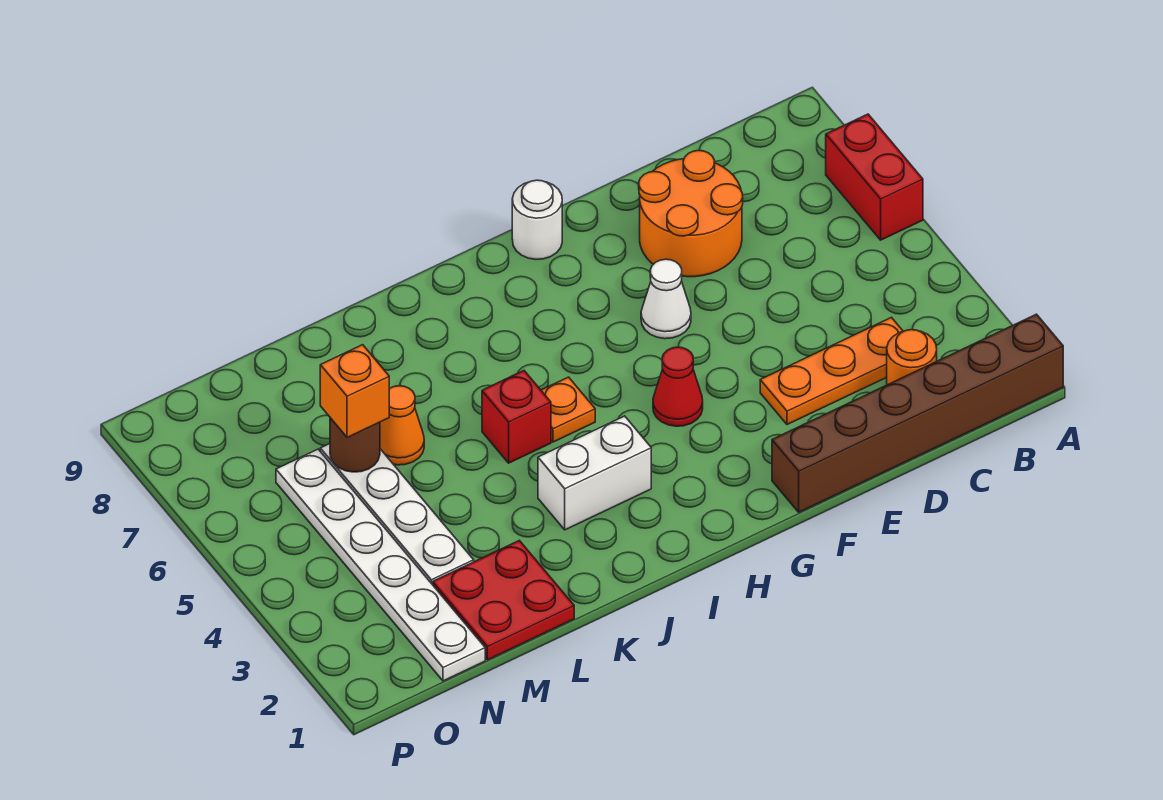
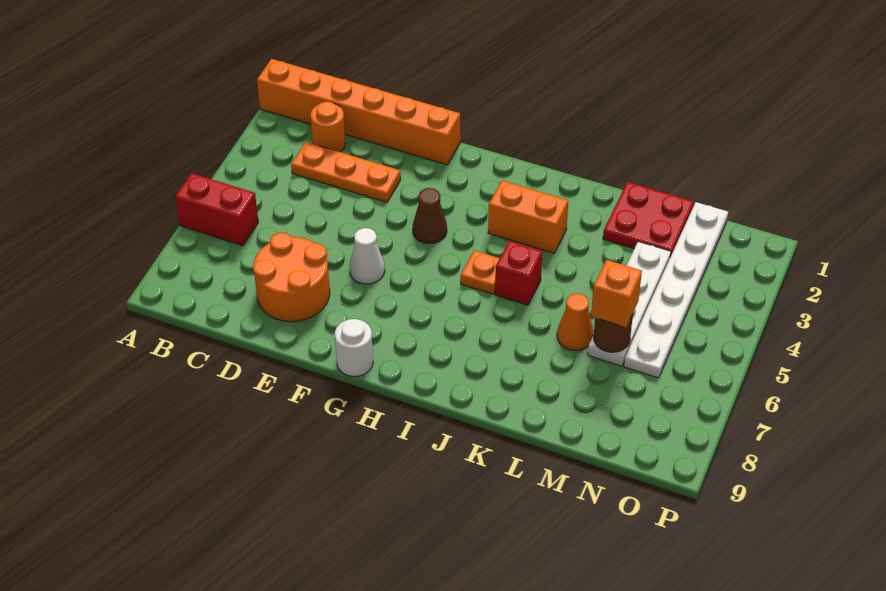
brown brick A1:F1 level 1 -> orange brick A1:F1 level 1
red brick A6:A7 level 1 -> red brick A6:B6 level 1
red cone G4 level 1 -> brown cone G4 level 1
white brick I3:J3 level 1 -> orange brick I3:J3 level 1

